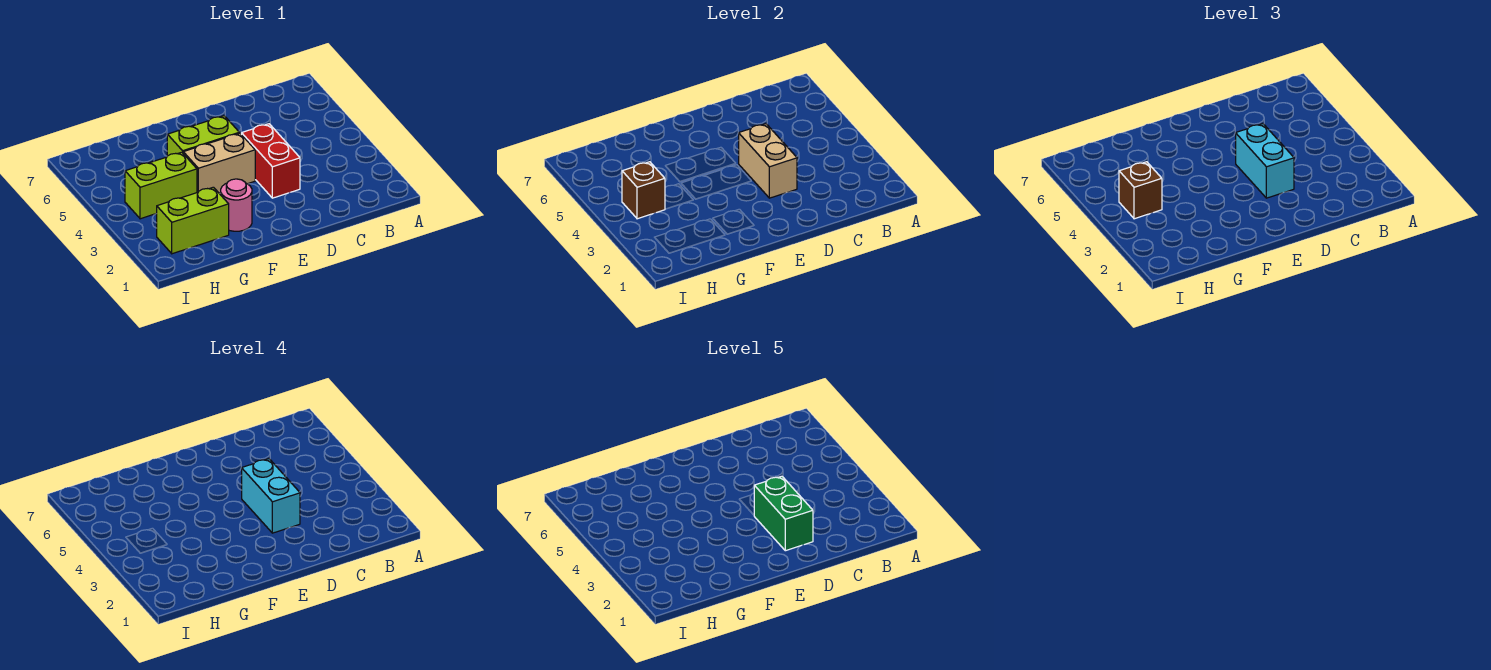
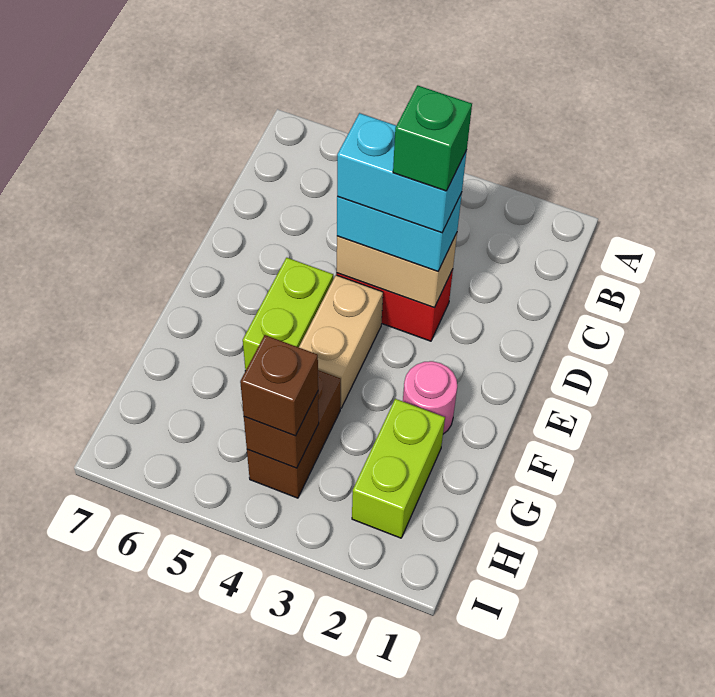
green brick D2:D3 level 5 -> green brick D3 level 5
lime brick G4:H4 level 1 -> brown brick G4:H4 level 1

